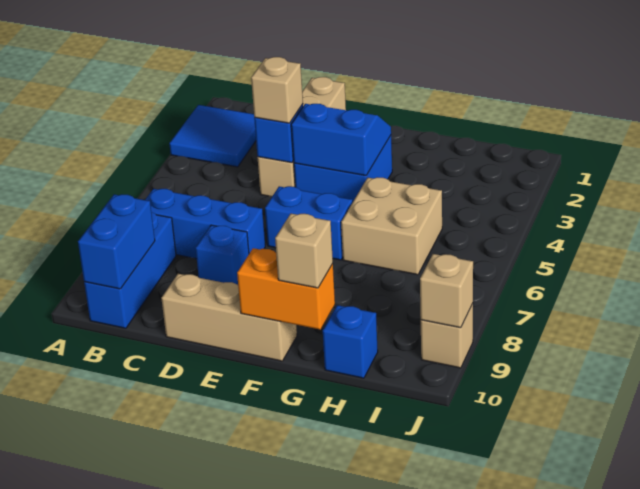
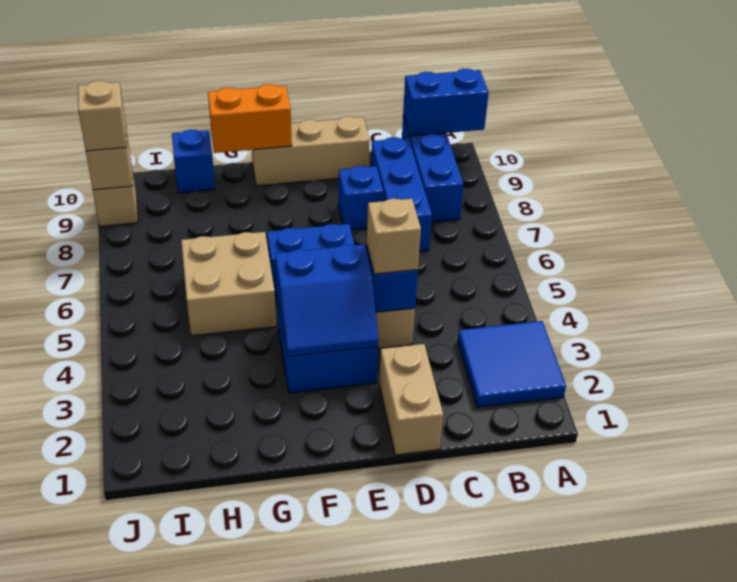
blue brick B7:D7 level 1 -> blue brick C7:C9 level 1
blue brick B9:B10 level 2 -> blue brick A10:B10 level 2
tan brick G10 level 3 -> tan brick J9 level 3

